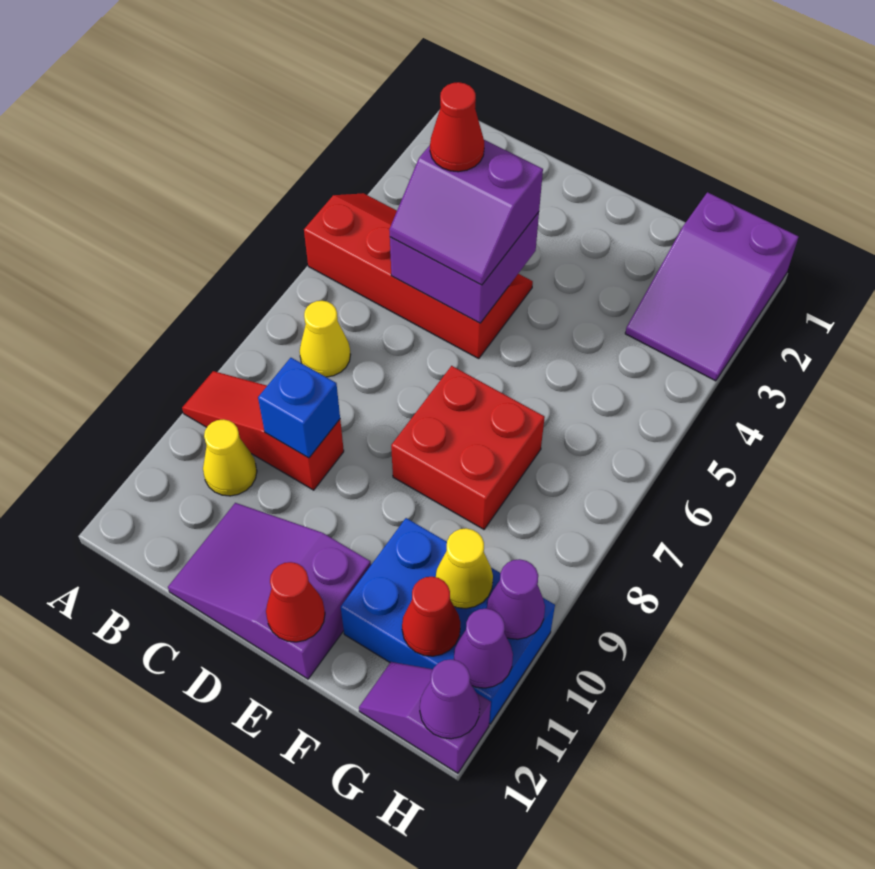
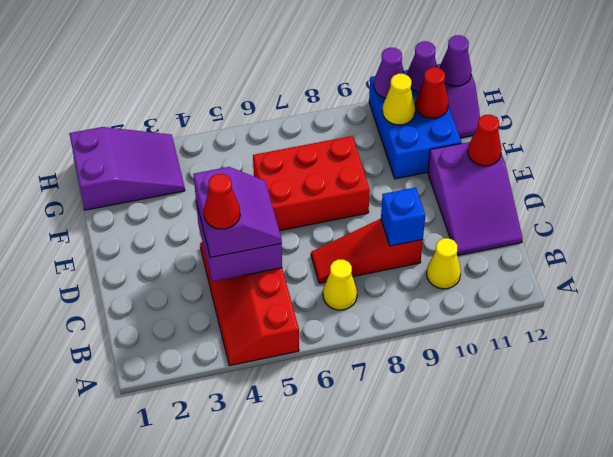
red slope A9:C9 level 1 top C -> red slope C7:C9 level 1 top 9
red brick E7:F8 level 1 -> red brick E6:F8 level 1

